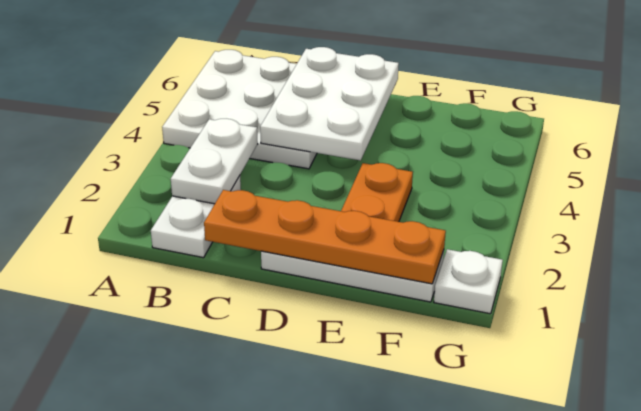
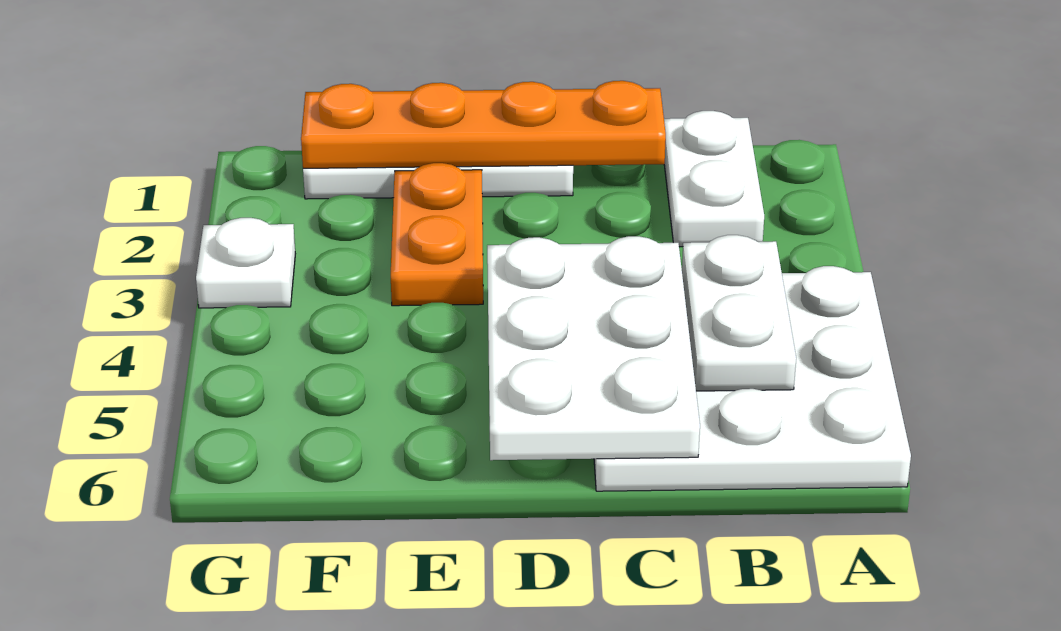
white plate B2:B3 level 2 -> white plate B4:B5 level 2
white plate G1 level 1 -> white plate G3 level 1

